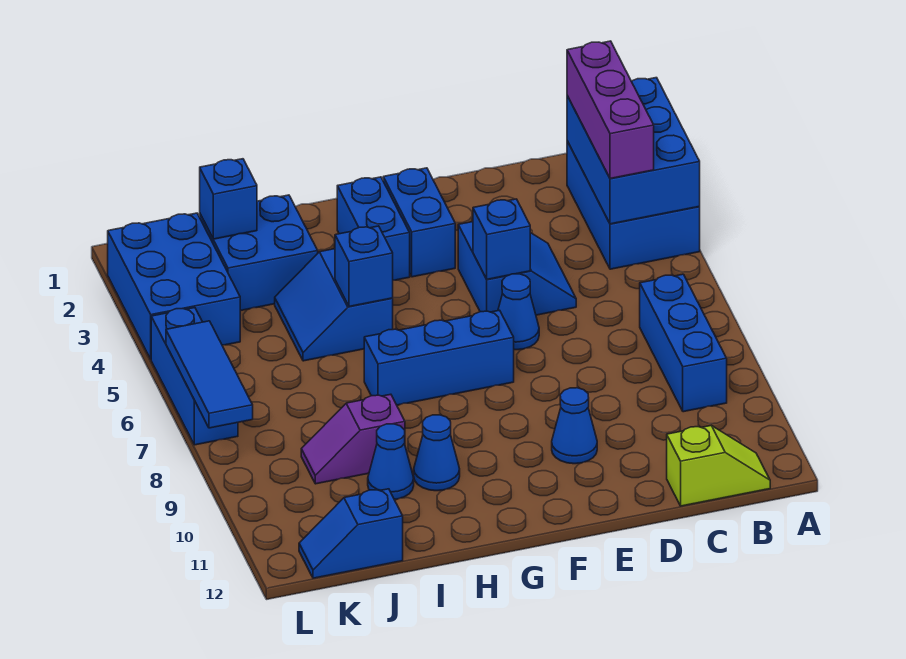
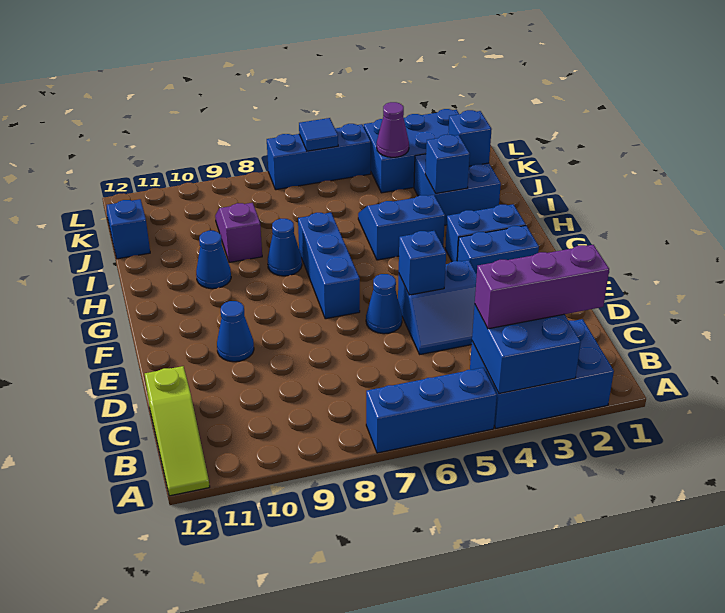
blue brick A2:B4 level 2 -> blue brick A3:B4 level 2
blue brick B7:B9 level 1 -> blue brick A5:A7 level 1
lime slope B12:C12 level 1 top C -> lime slope A12:C12 level 1 top C
blue brick H5 level 2 -> blue brick I3 level 2
blue cone I10 level 1 -> blue cone H8 level 1
none -> purple cone K4 level 2
blue tile L6:L8 level 2 -> blue tile L6 level 2

